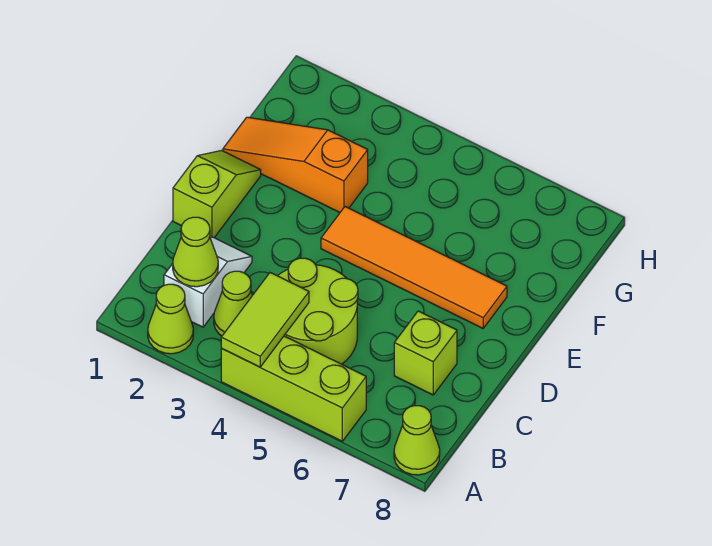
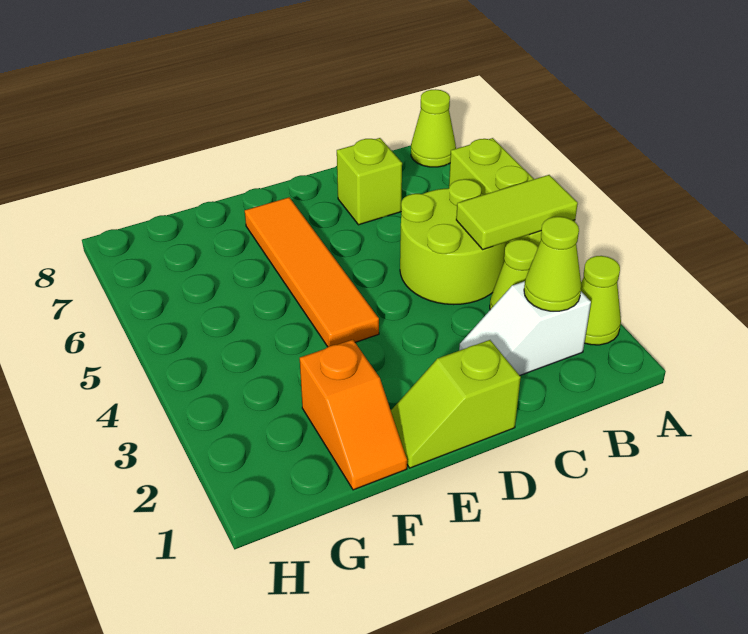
orange slope F1:F3 level 1 top 3 -> orange slope F1:F2 level 1 top 2

